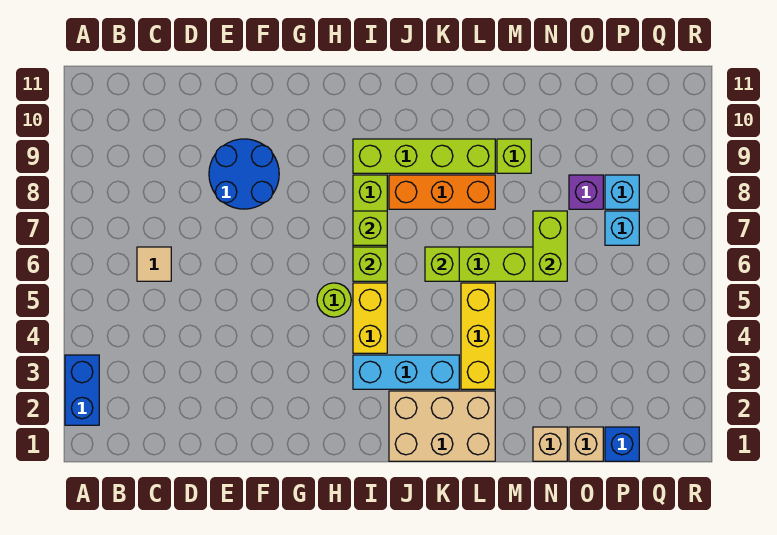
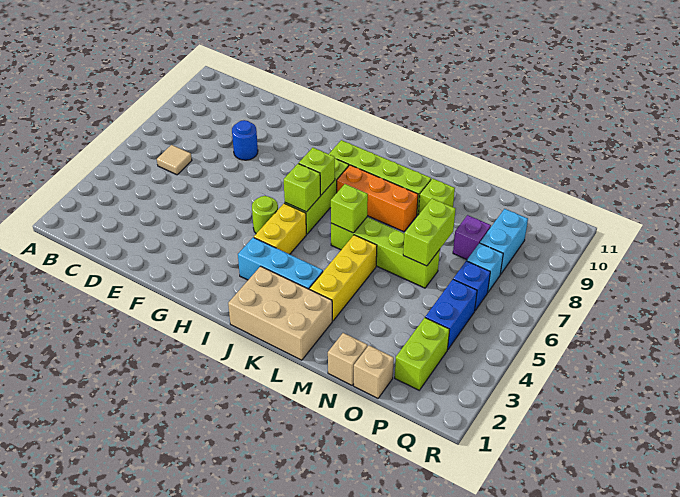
blue brick A2:A3 level 1 -> blue brick P4:P5 level 1
blue round brick E8:F9 level 1 -> blue round brick E8 level 1
blue brick P1 level 1 -> blue brick P6 level 1
none -> lime brick P2:P3 level 1
cyan brick P8 level 1 -> cyan brick P8:P9 level 1

